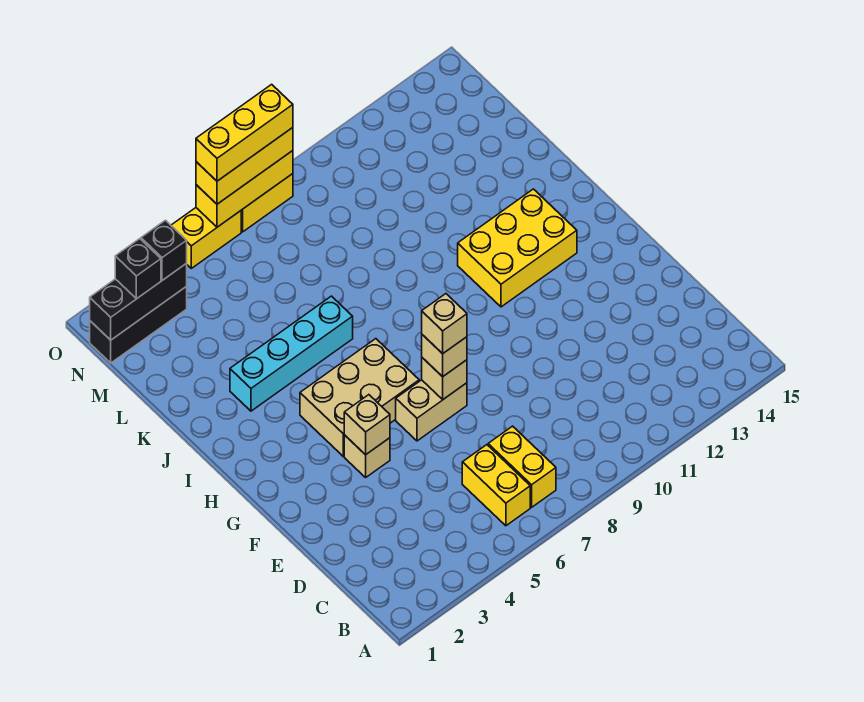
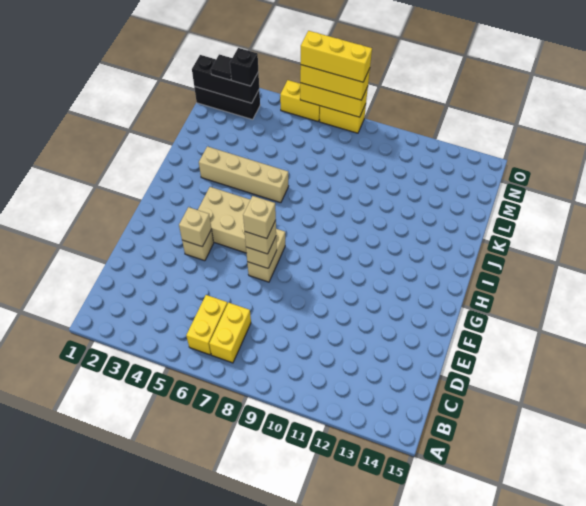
tan brick F6:F7 level 1 -> tan brick F7:G7 level 1
yellow brick H11:I13 level 1 -> none
cyan brick J3:J6 level 1 -> tan brick J3:J6 level 1
black brick N2 level 3 -> black tile N2 level 3

